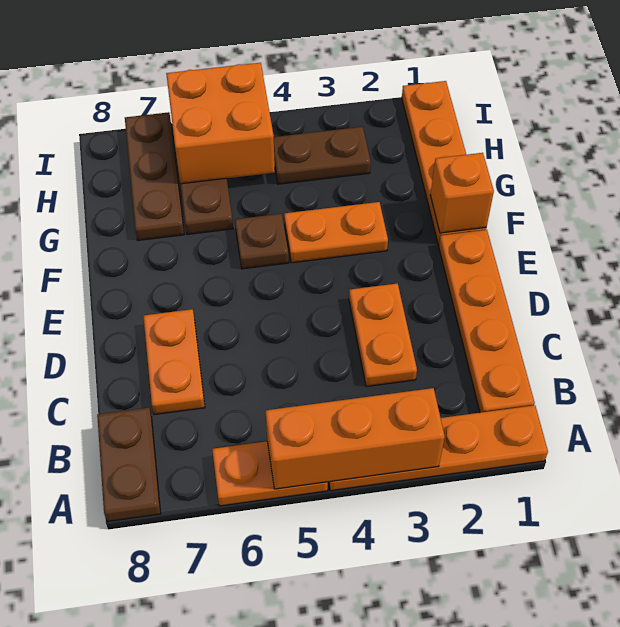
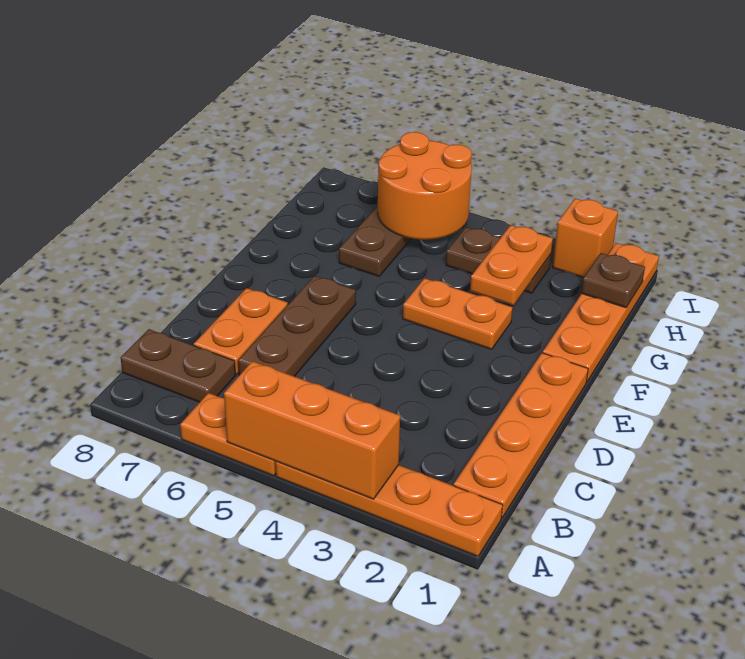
brown plate A8:B8 level 1 -> brown plate B7:B8 level 1
orange plate C3:D3 level 1 -> orange plate G3:H3 level 2
orange brick F1 level 2 -> orange brick I2 level 1
brown plate F5 level 1 -> brown plate H1 level 2
brown plate G7:I7 level 1 -> brown plate C6:E6 level 1
orange brick H5:I6 level 2 -> orange round brick H5:I6 level 2

